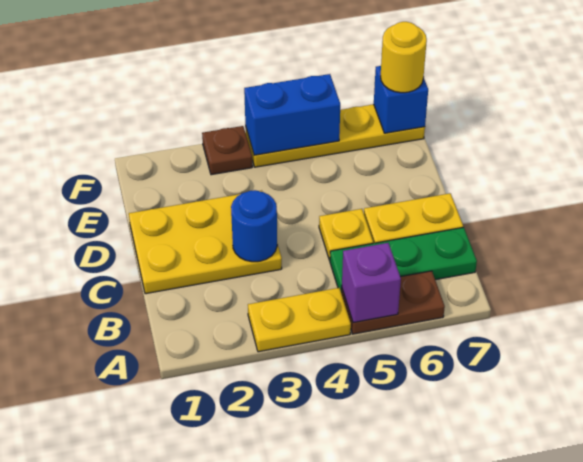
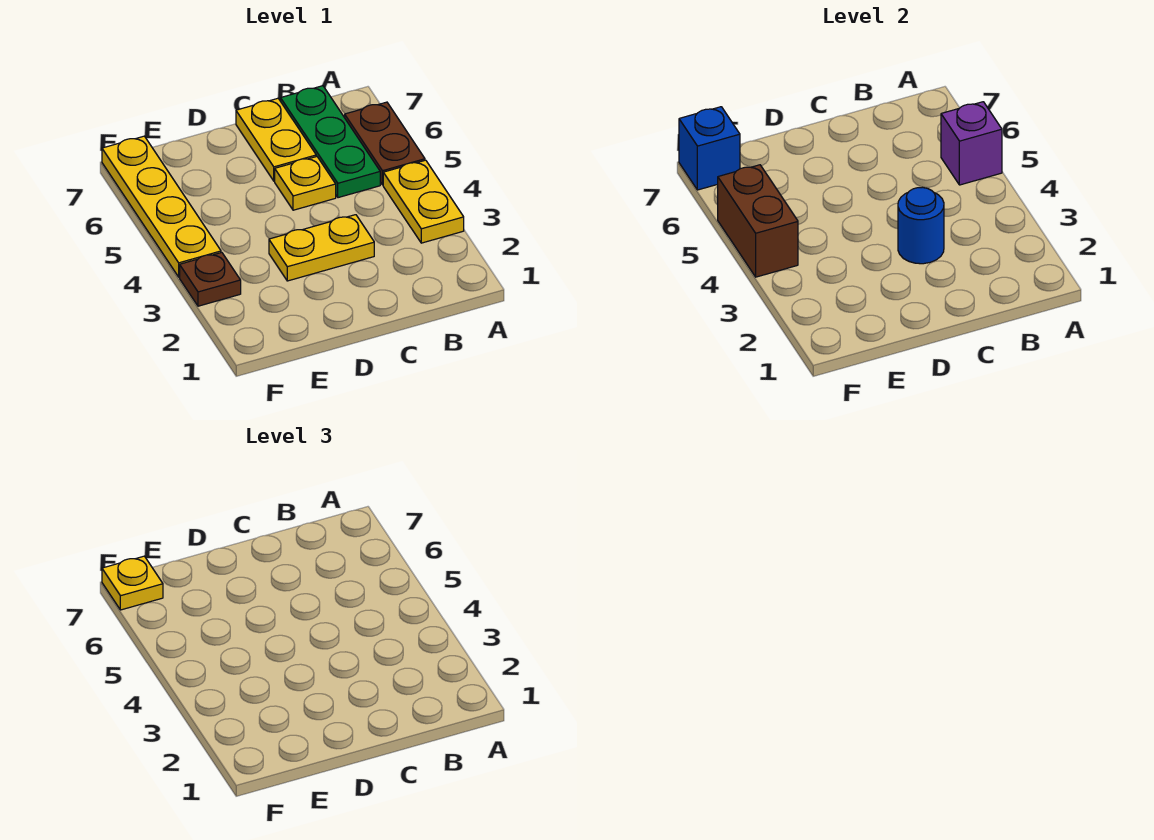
yellow plate C1:D3 level 1 -> yellow plate C3:D3 level 1
blue brick F4:F5 level 2 -> brown brick F4:F5 level 2
yellow round brick F7 level 3 -> yellow plate F7 level 3

